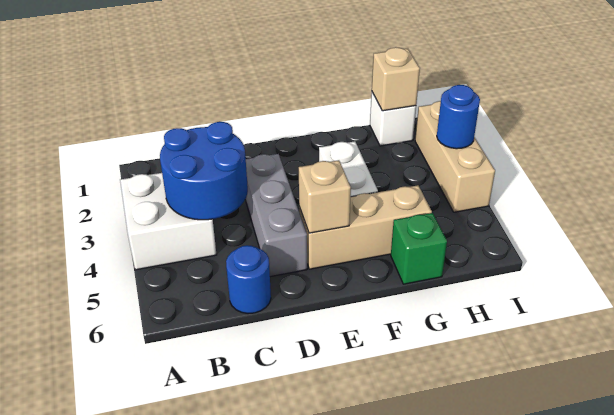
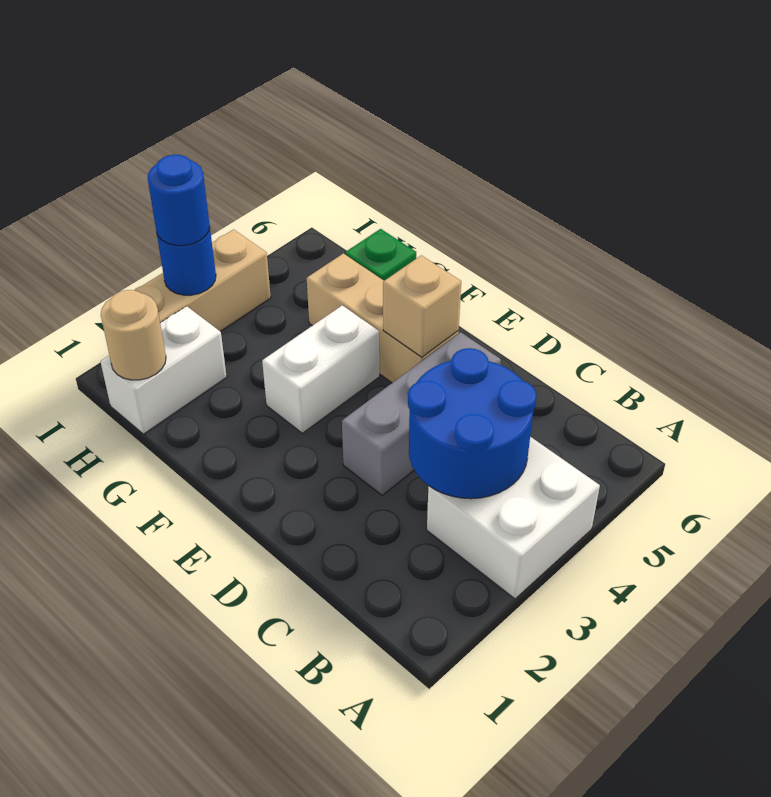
blue round brick C6 level 1 -> blue round brick I3 level 3
white brick H1 level 1 -> white brick H1:H2 level 1
tan brick H1 level 2 -> tan round brick H1 level 2

